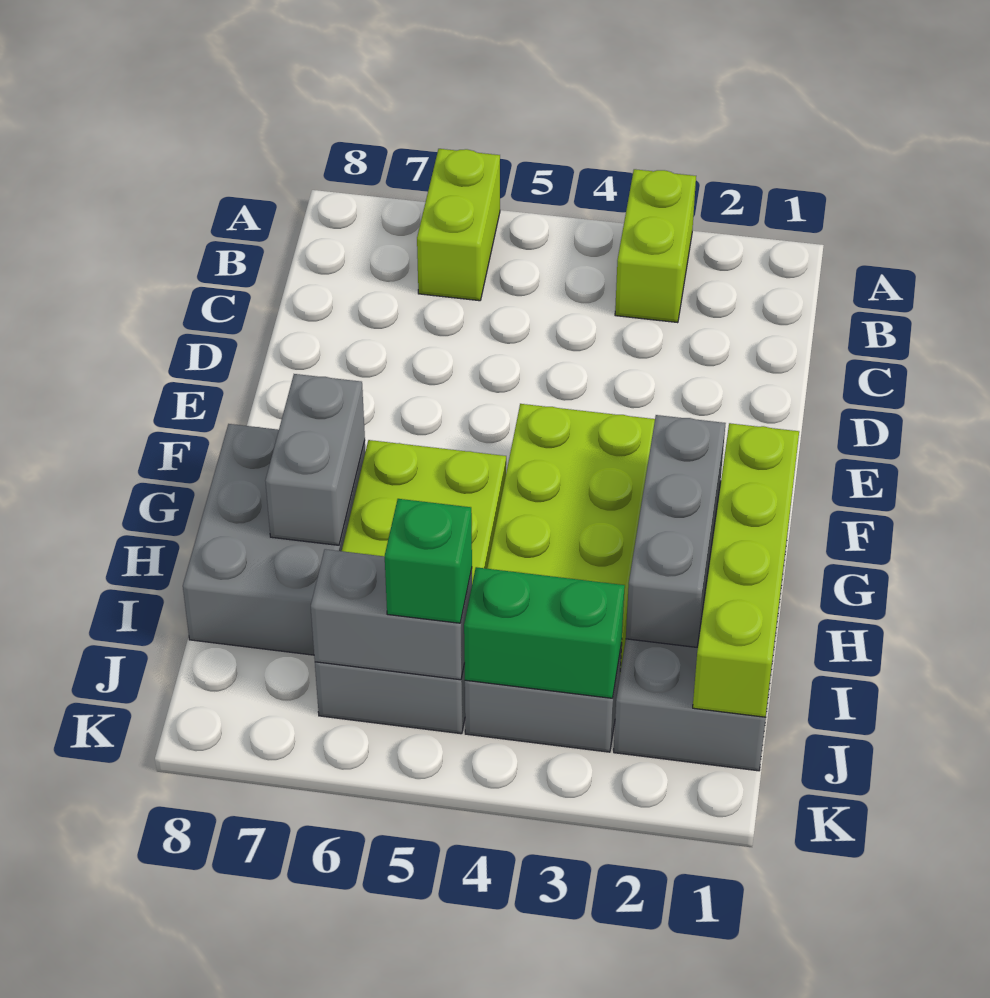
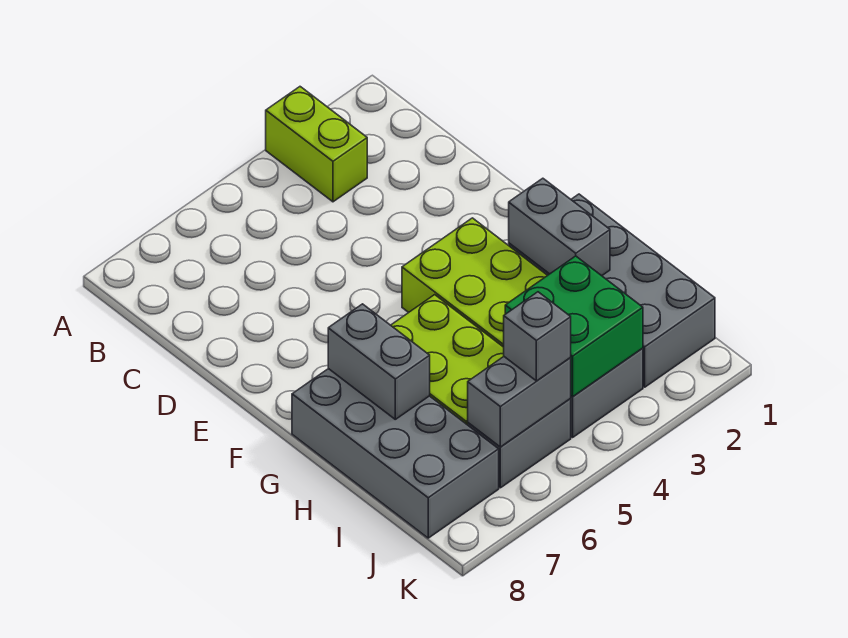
lime brick A6:B6 level 1 -> none
lime brick G1:J1 level 2 -> none
grey brick G2:I2 level 2 -> grey brick G2:H2 level 2
grey brick G7:I8 level 1 -> grey brick G7:J8 level 1
green brick J3:J4 level 2 -> green brick I3:J4 level 2
green brick J5 level 3 -> grey brick J5 level 3

